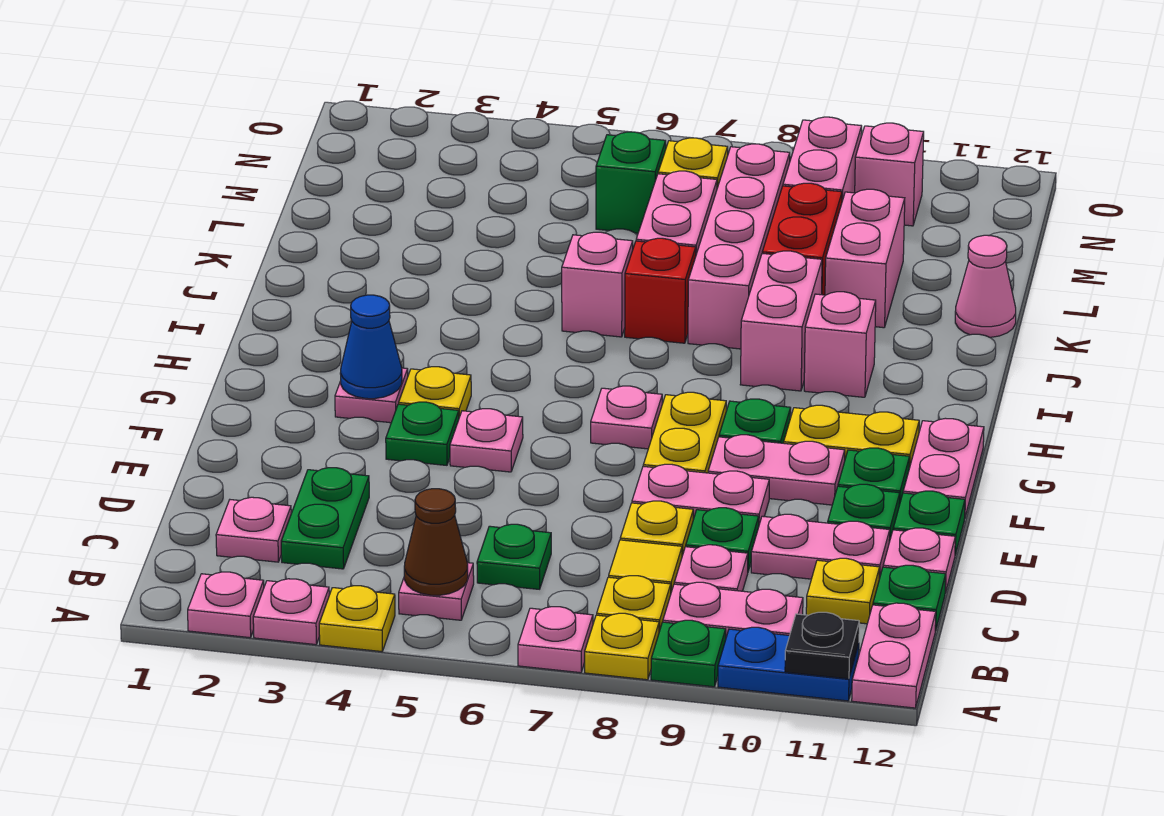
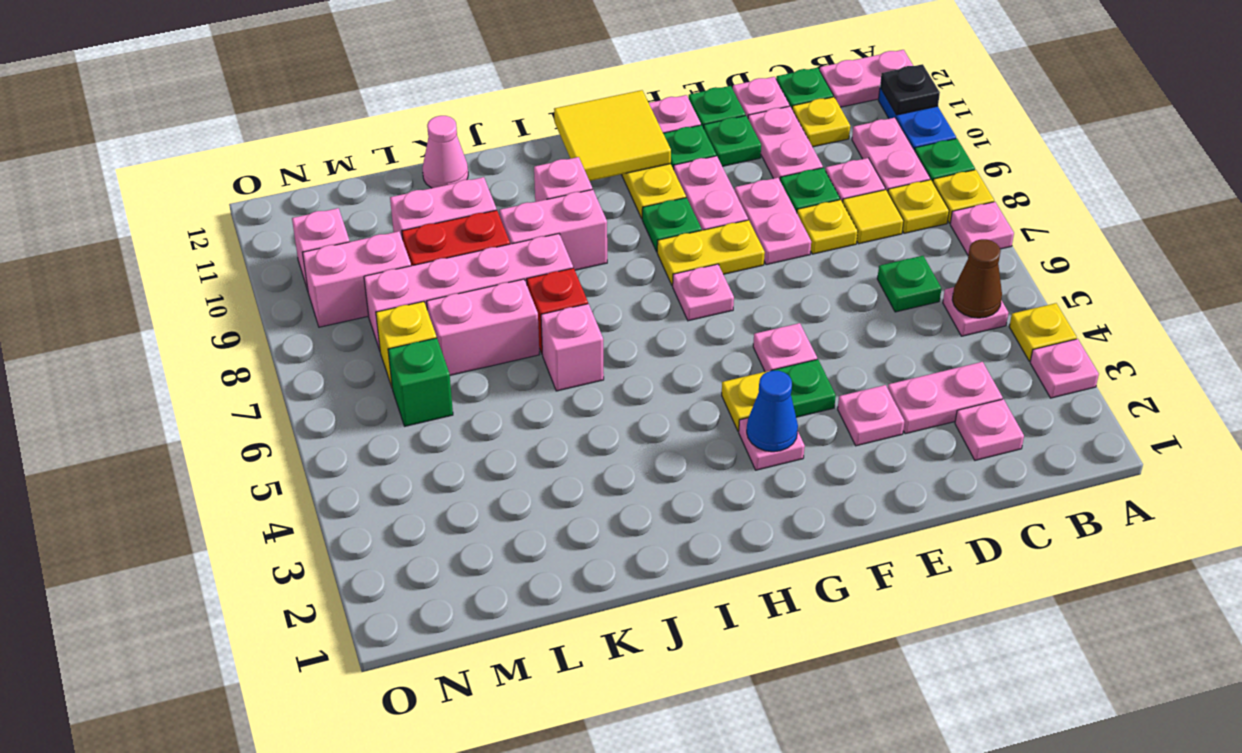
pink plate A2 level 1 -> pink plate E3 level 1
green plate C3:D3 level 1 -> pink plate C3:D3 level 1
none -> yellow tile G11:H12 level 2

